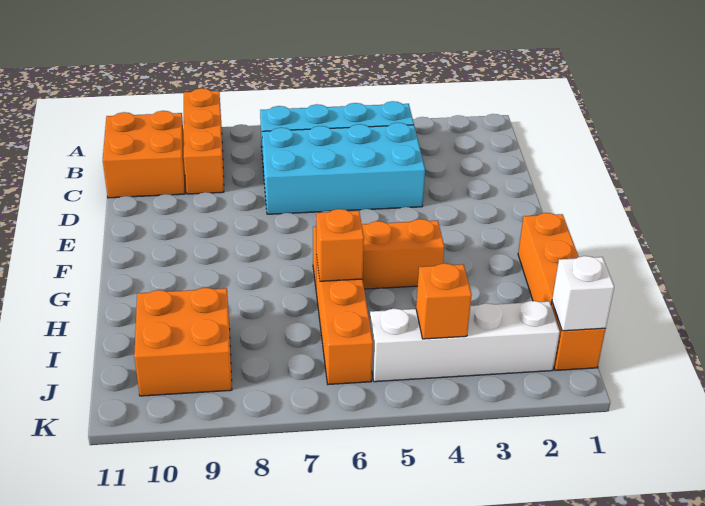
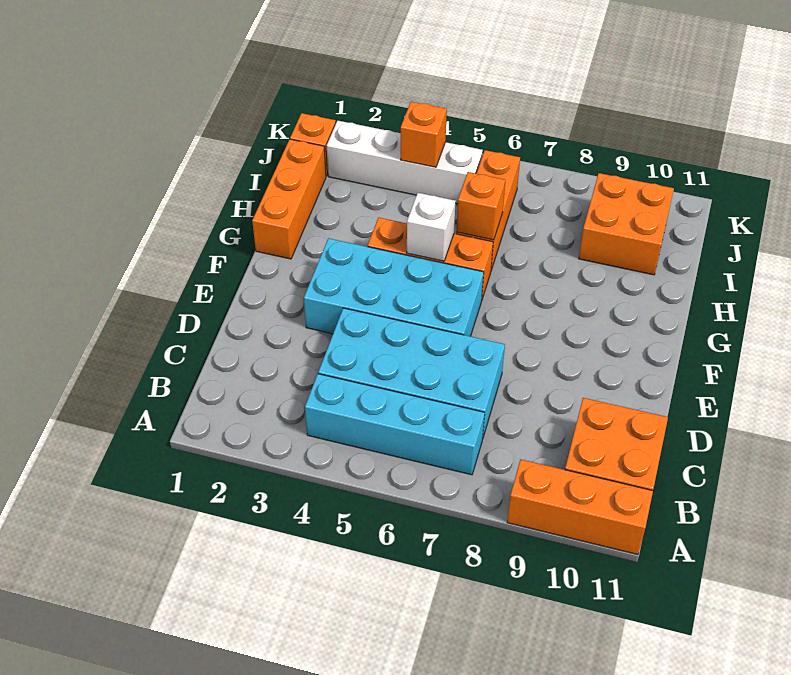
orange brick A9:C9 level 1 -> orange brick A9:A11 level 1
none -> cyan brick E3:F6 level 1
white brick J1 level 2 -> white brick G5 level 2

